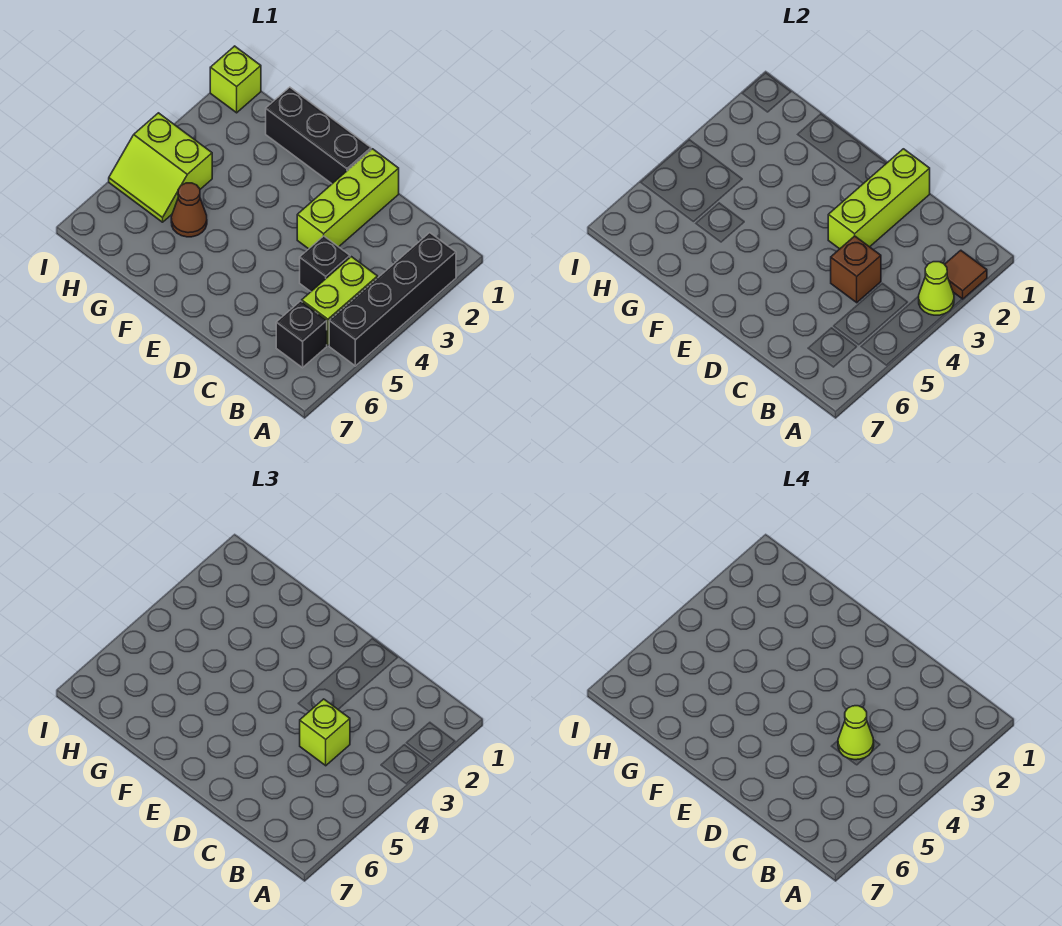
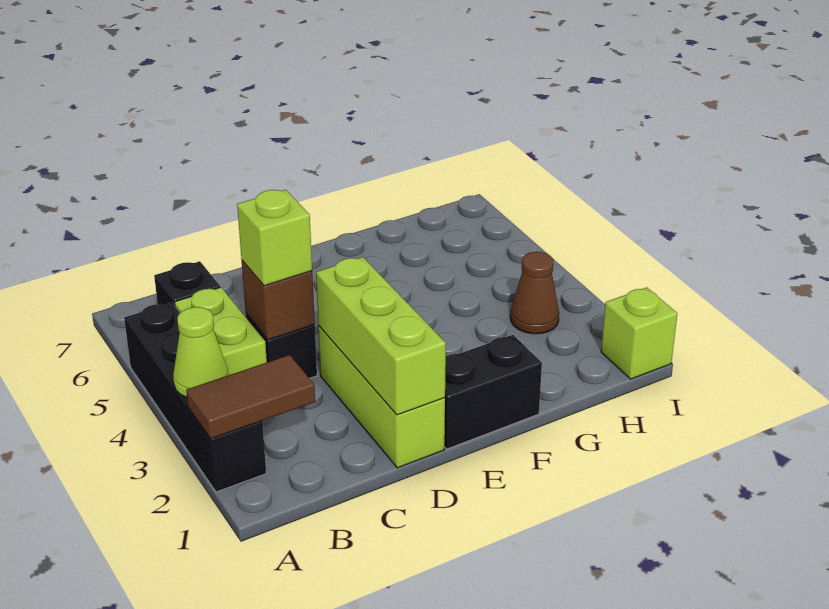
brown tile A2 level 2 -> brown tile A2:B2 level 2
lime cone C4 level 4 -> none
black brick E1:G1 level 1 -> black brick E1:F1 level 1
brown cone G5 level 1 -> brown cone H3 level 1
lime slope H4:I5 level 1 top 4 -> none

